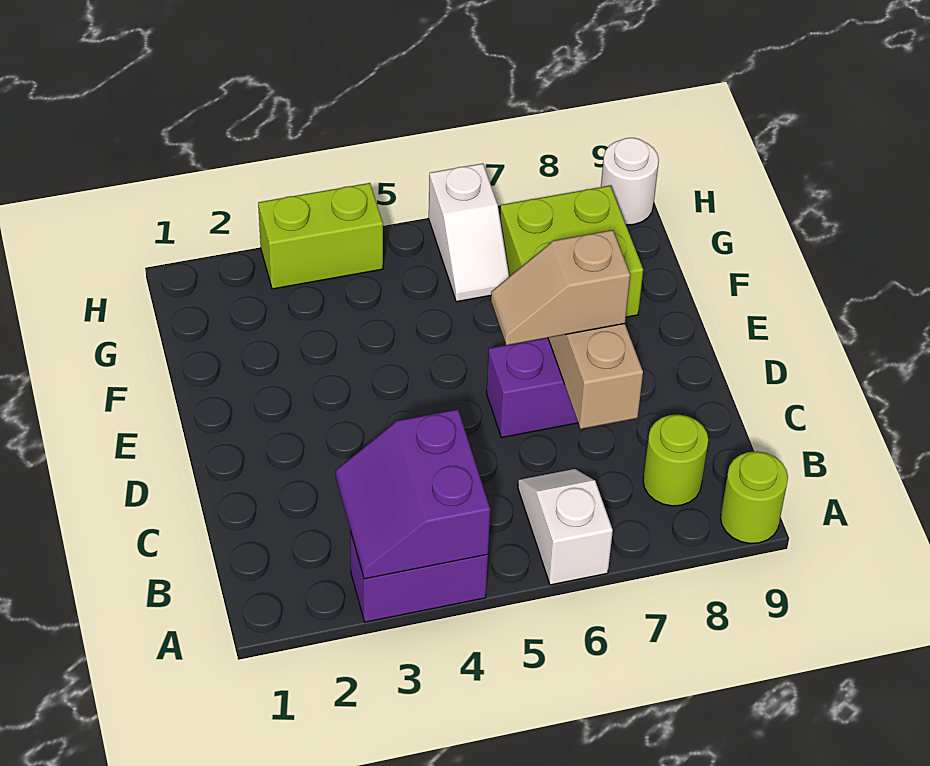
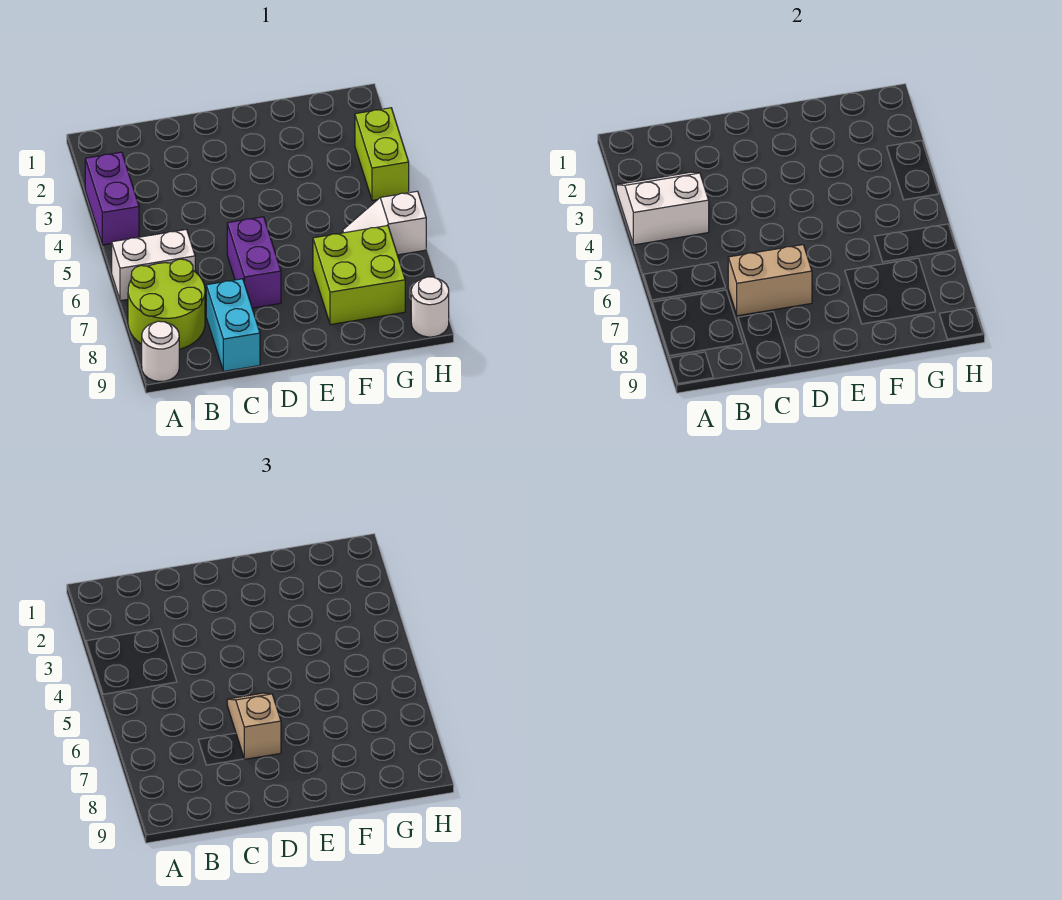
purple slope A3:B4 level 2 top 4 -> white slope A3:B4 level 2 top 4
white slope A6:B6 level 1 top A -> white brick A6:B6 level 1
lime round brick A9 level 1 -> white round brick A9 level 1
lime round brick B8 level 1 -> lime round brick A7:B8 level 1
none -> cyan brick C8:C9 level 1

